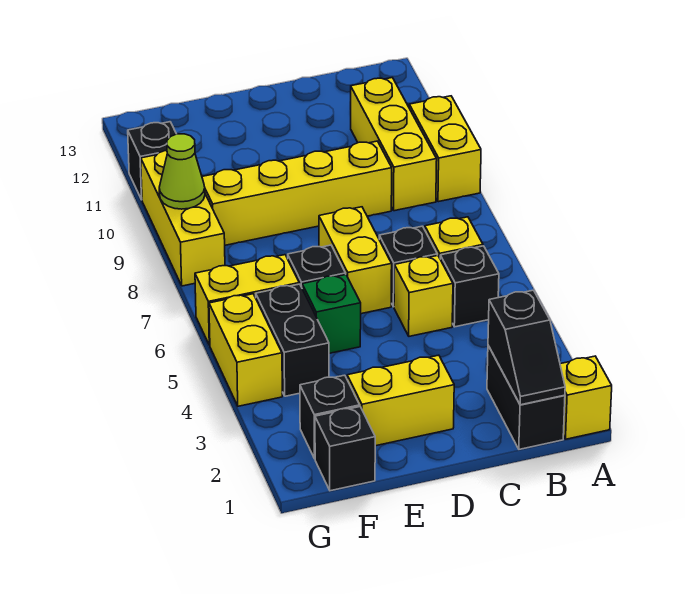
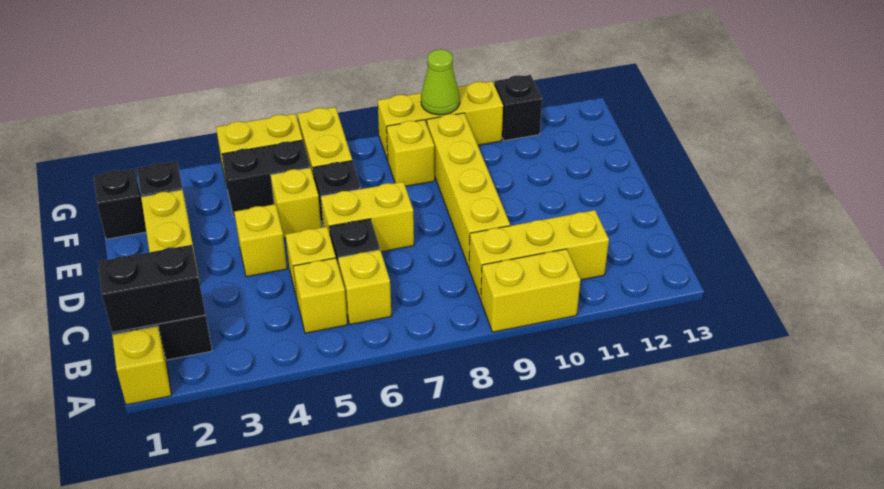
black slope B1:B2 level 2 top 2 -> black brick B1:B2 level 2
black brick B5 level 1 -> yellow brick B5 level 1
none -> yellow brick D4 level 1
green brick E5 level 1 -> yellow brick E5 level 1
none -> yellow brick F8 level 1

